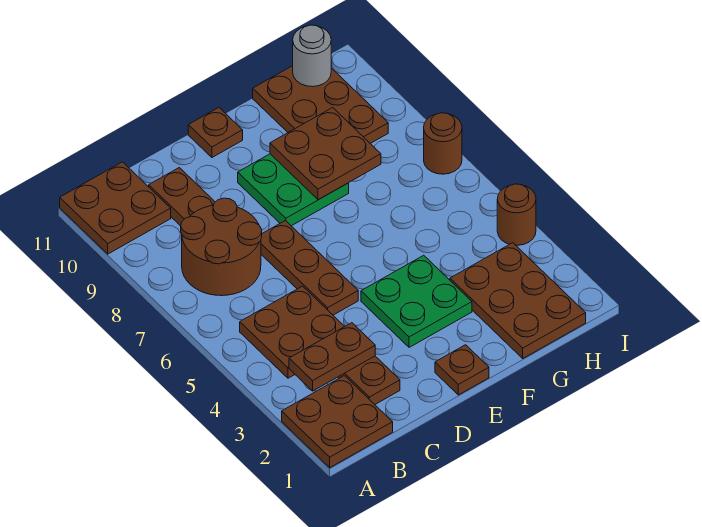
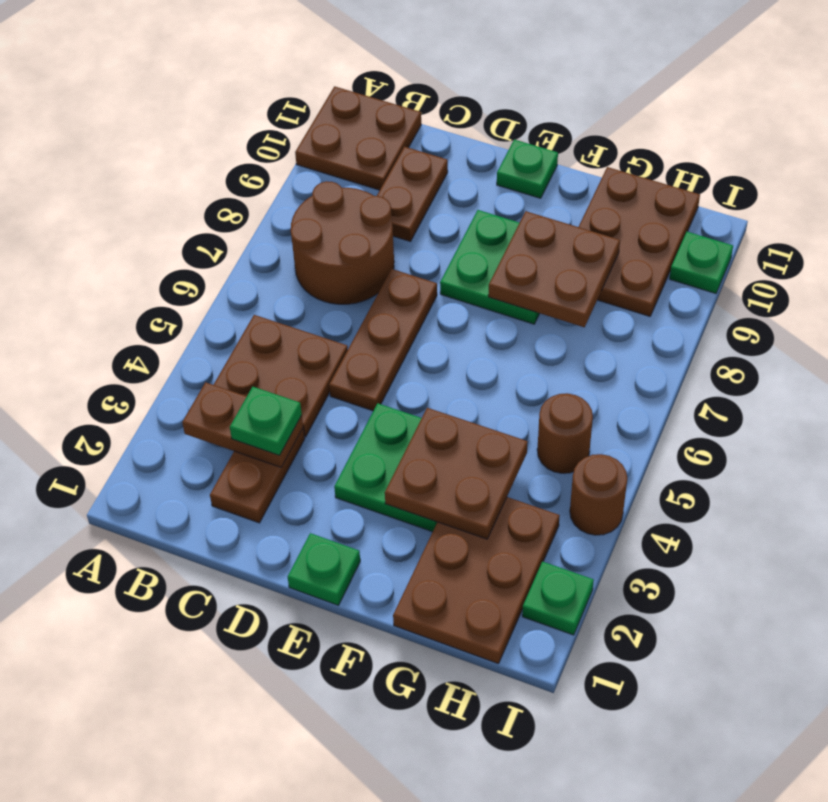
brown plate A1:B2 level 1 -> brown plate F3:G4 level 2
none -> green plate C3 level 3
brown plate E1 level 1 -> green plate E1 level 1
brown plate E11 level 1 -> green plate E11 level 1
grey round brick H11 level 2 -> none
none -> green plate I2 level 1
brown round brick I7 level 1 -> brown round brick H5 level 1
none -> green plate I10 level 1

